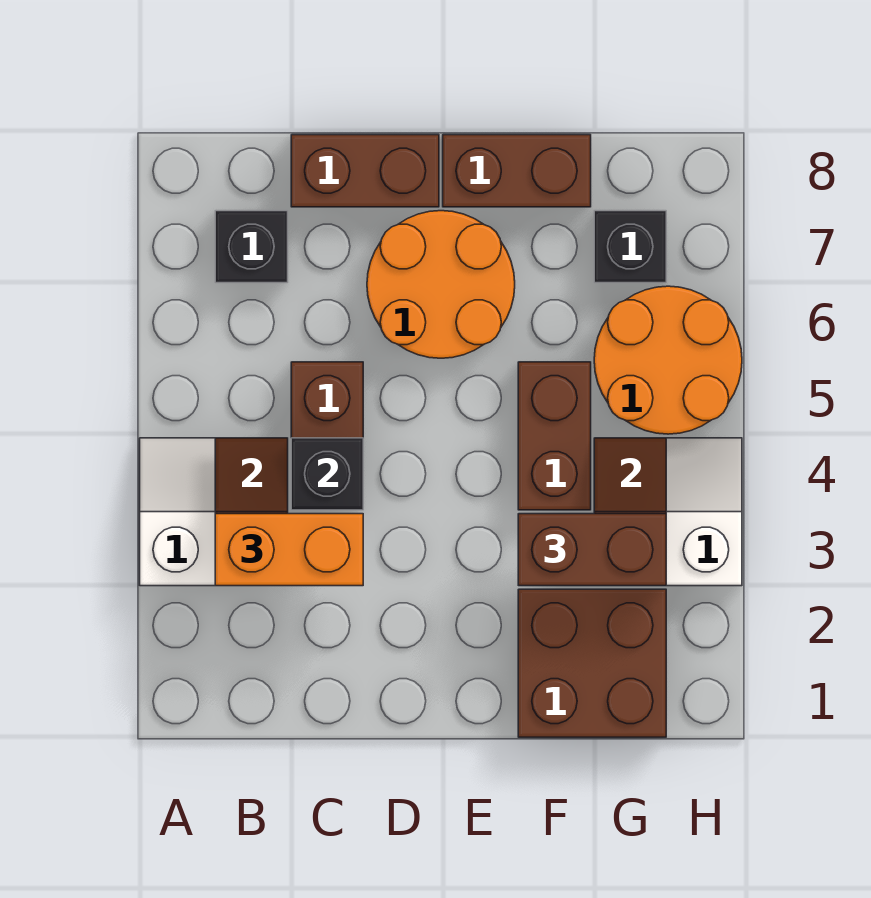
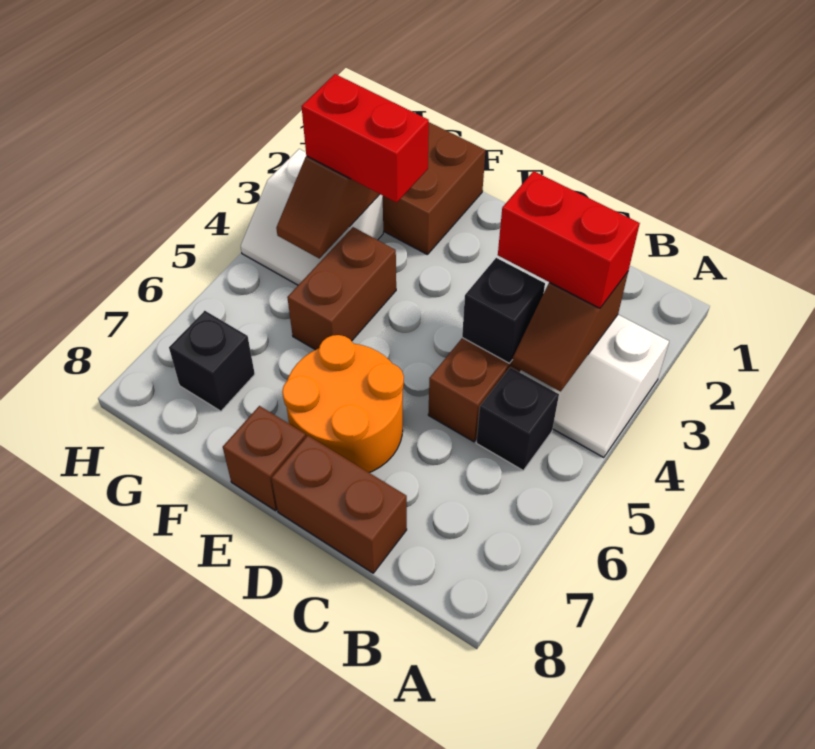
orange brick B3:C3 level 3 -> red brick B3:C3 level 3
black brick B7 level 1 -> black brick B5 level 1
brown brick E8:F8 level 1 -> brown brick E8 level 1
brown brick F3:G3 level 3 -> red brick F3:G3 level 3
orange round brick G5:H6 level 1 -> none

